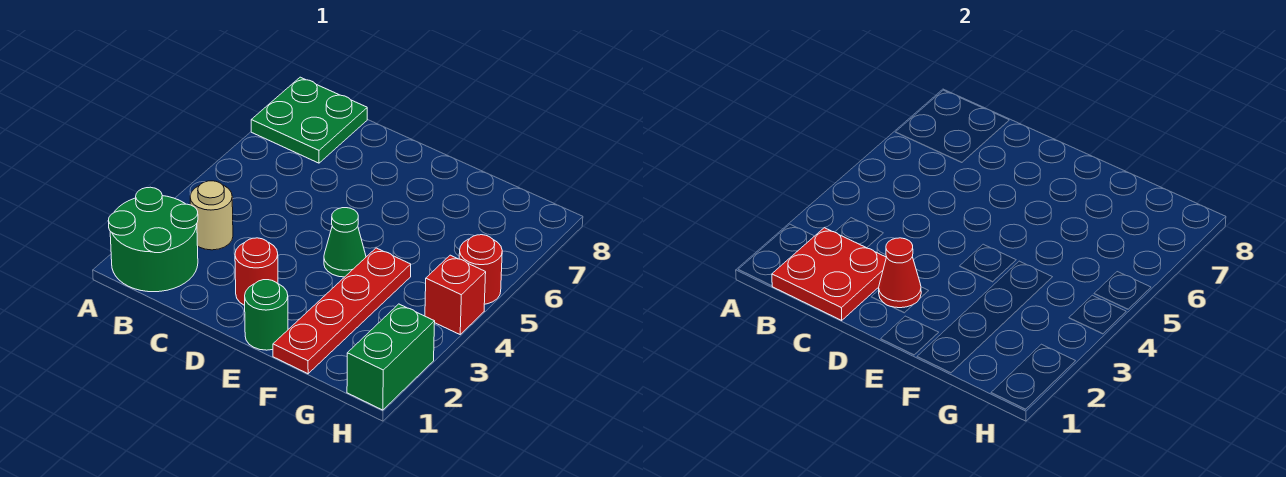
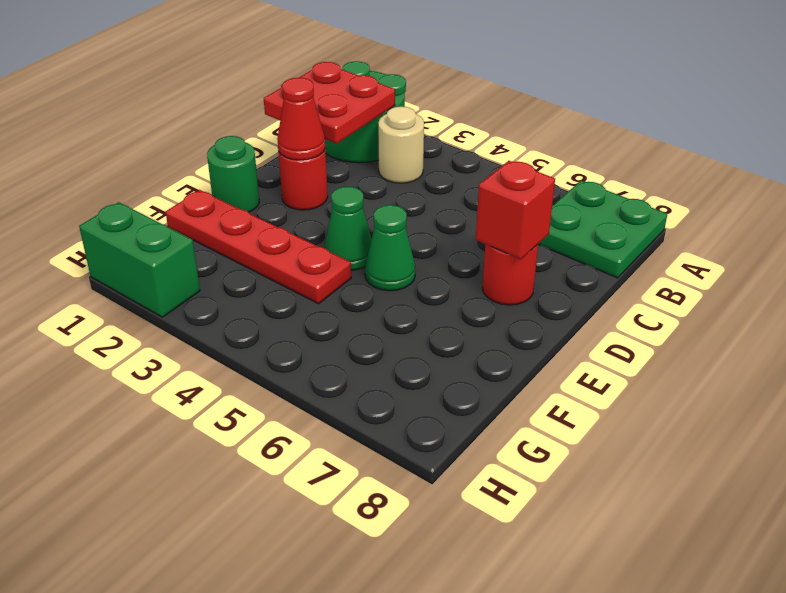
none -> green cone E5 level 1
red brick H4 level 1 -> red brick D7 level 2
red round brick H5 level 1 -> red round brick D7 level 1

